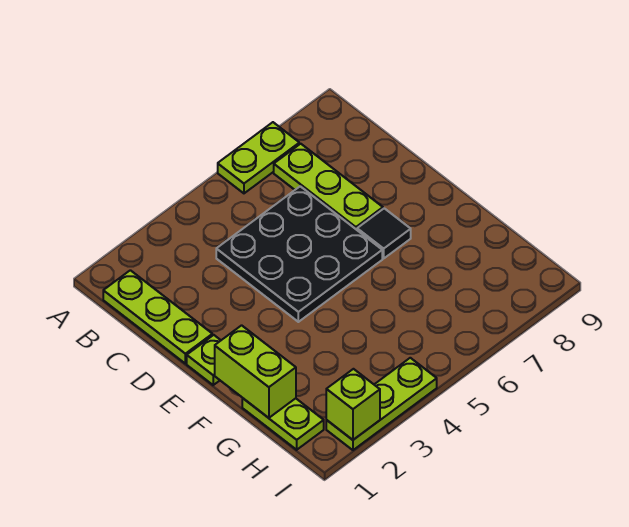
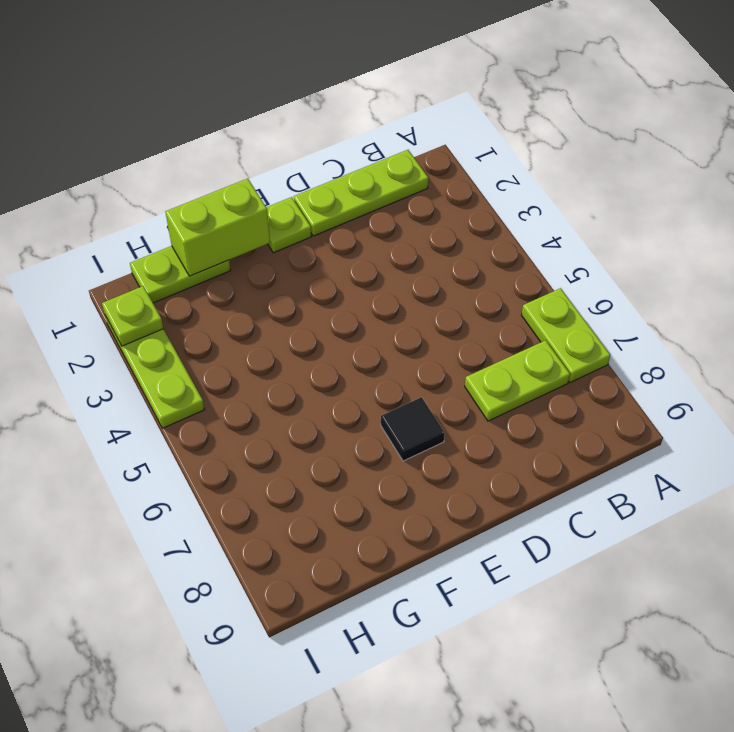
lime plate B7:D7 level 1 -> lime plate B7:C7 level 1
black plate C4:E6 level 1 -> none
lime brick I2 level 2 -> lime plate I2 level 2

